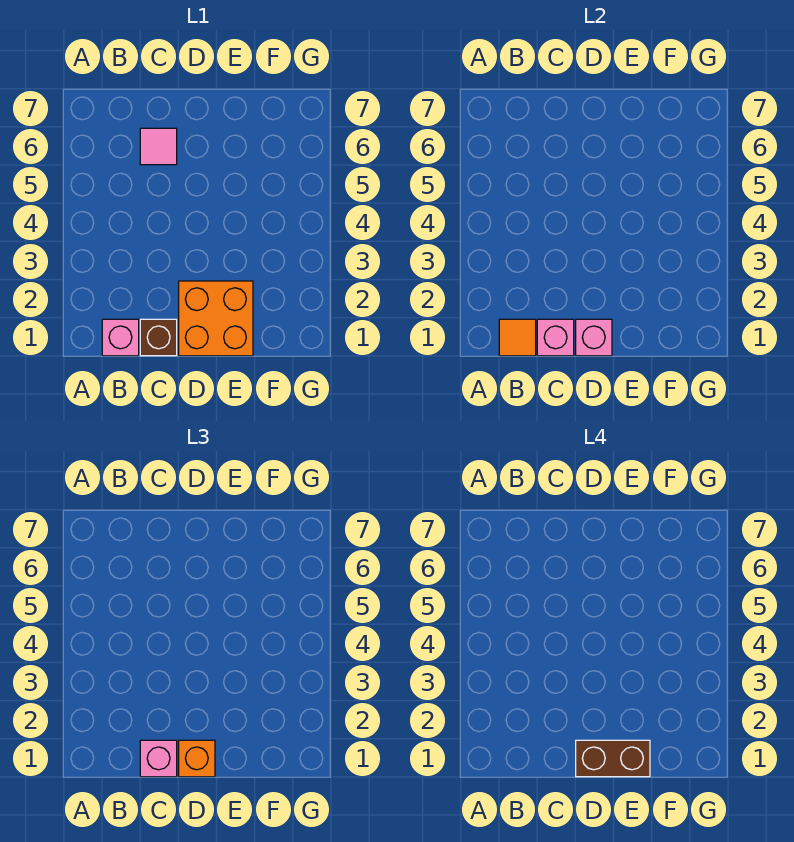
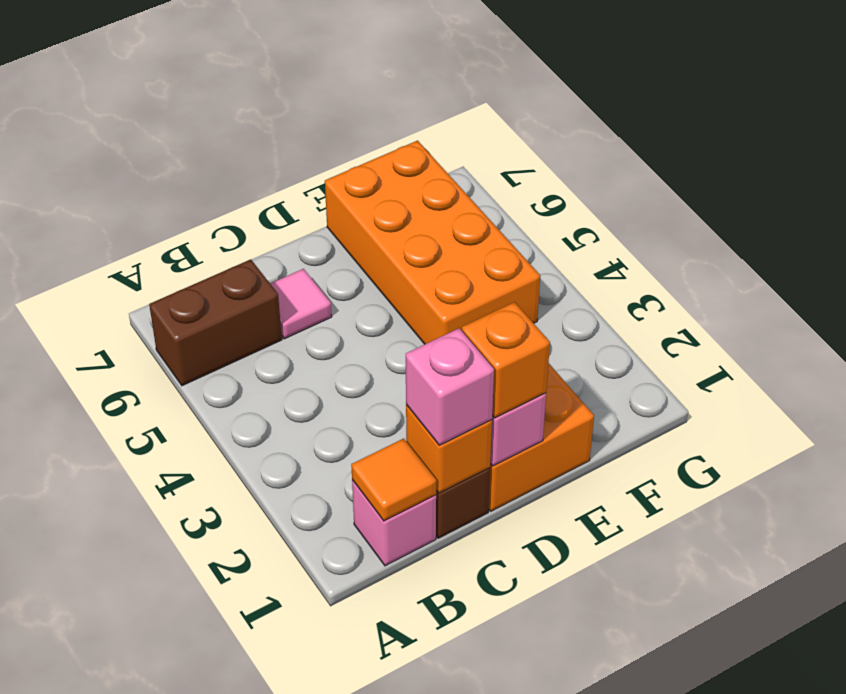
pink brick C1 level 2 -> orange brick C1 level 2
brown brick D1:E1 level 4 -> brown brick A6:B6 level 1
none -> orange brick E4:F7 level 1

